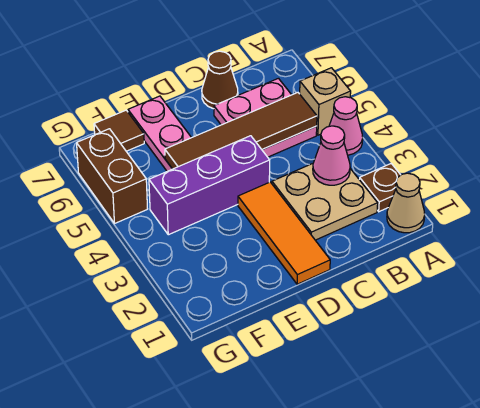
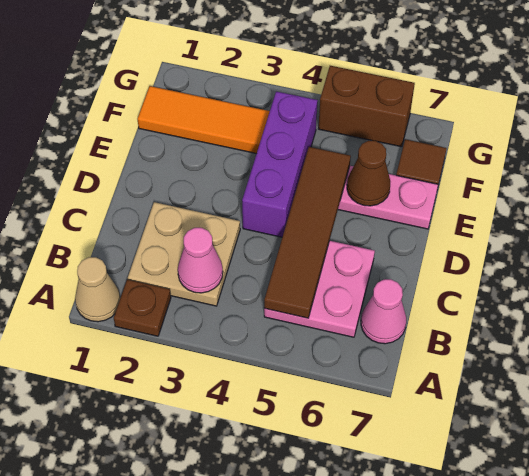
pink cone A4 level 1 -> pink cone B7 level 1
tan brick A5 level 1 -> none
brown cone C7 level 1 -> brown cone E6 level 2
orange tile D1:D3 level 1 -> orange tile F1:F3 level 1

